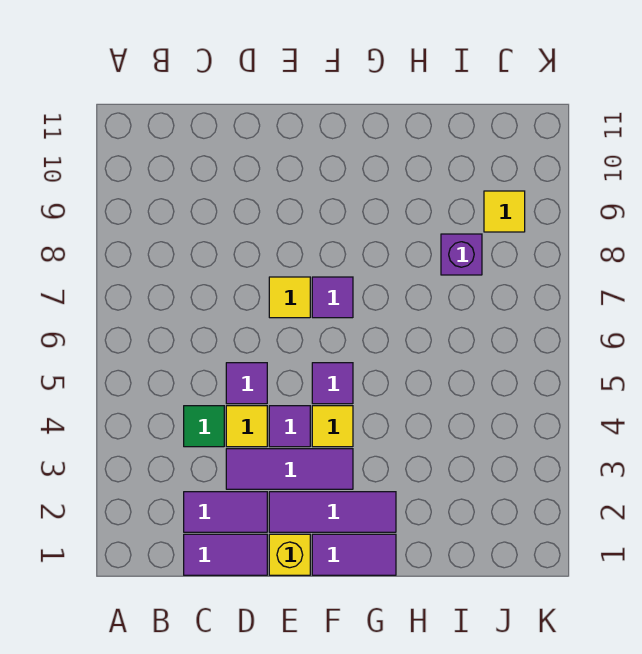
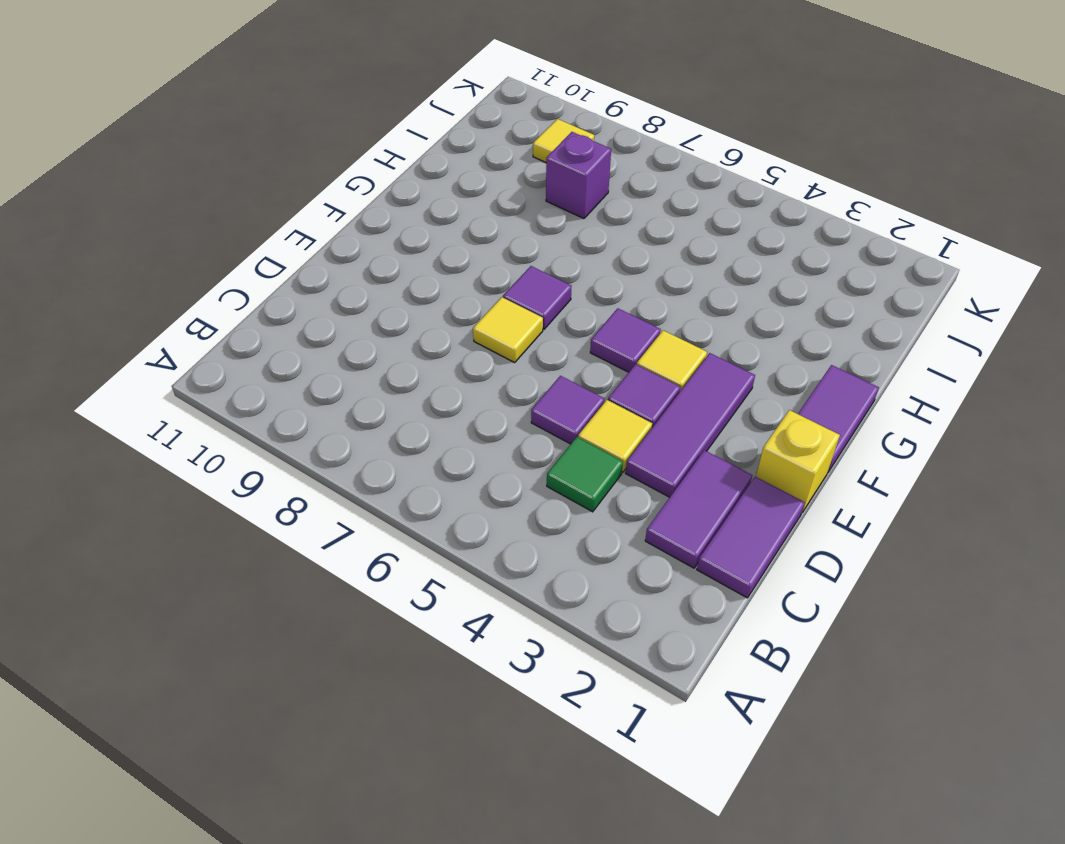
purple tile E2:G2 level 1 -> none

